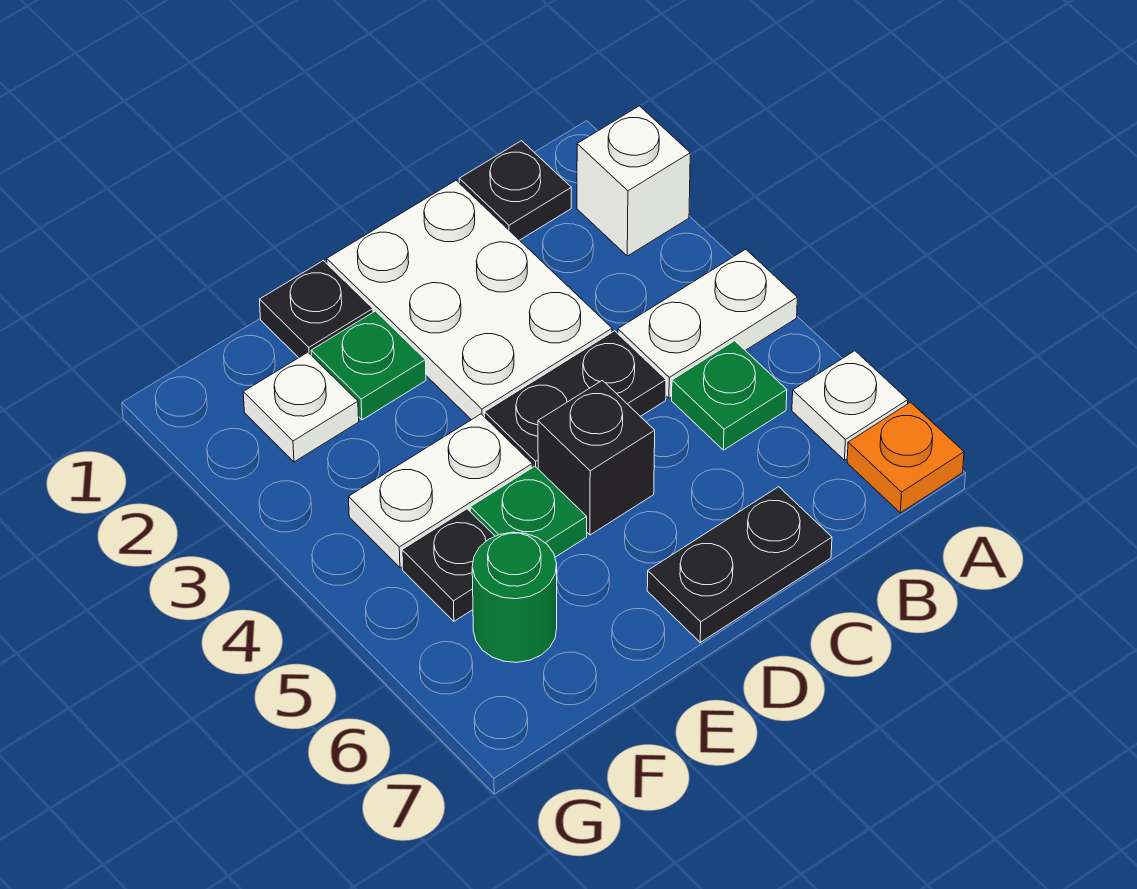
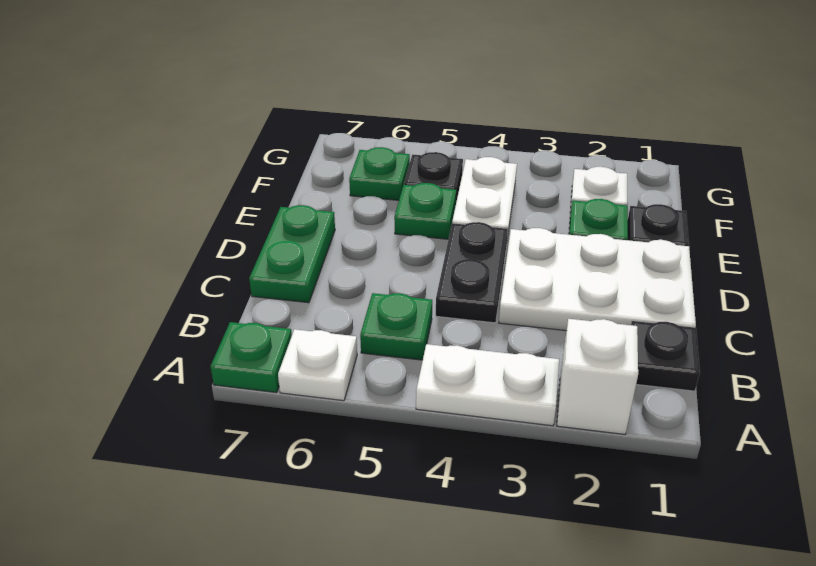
white plate A4:B4 level 1 -> white plate A3:A4 level 1
orange plate A7 level 1 -> green plate A7 level 1
black plate C7:D7 level 1 -> green plate C7:D7 level 1
black brick D5 level 1 -> none
green round brick F6 level 1 -> green plate F6 level 1

